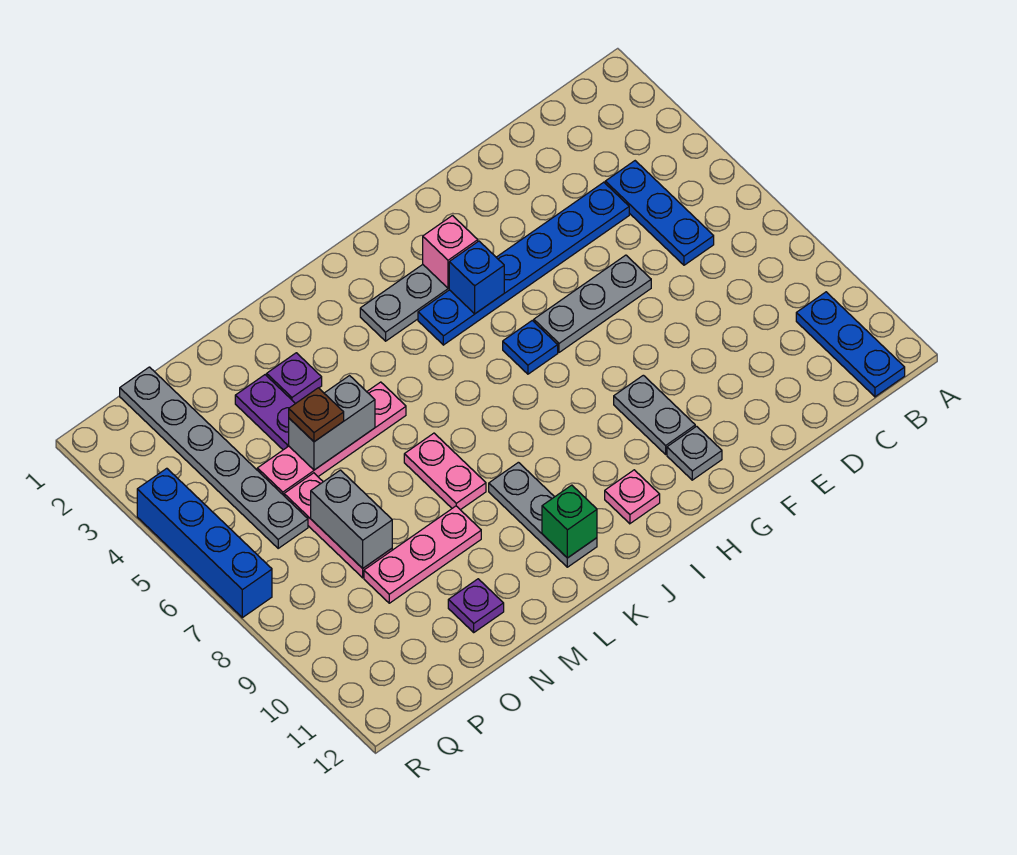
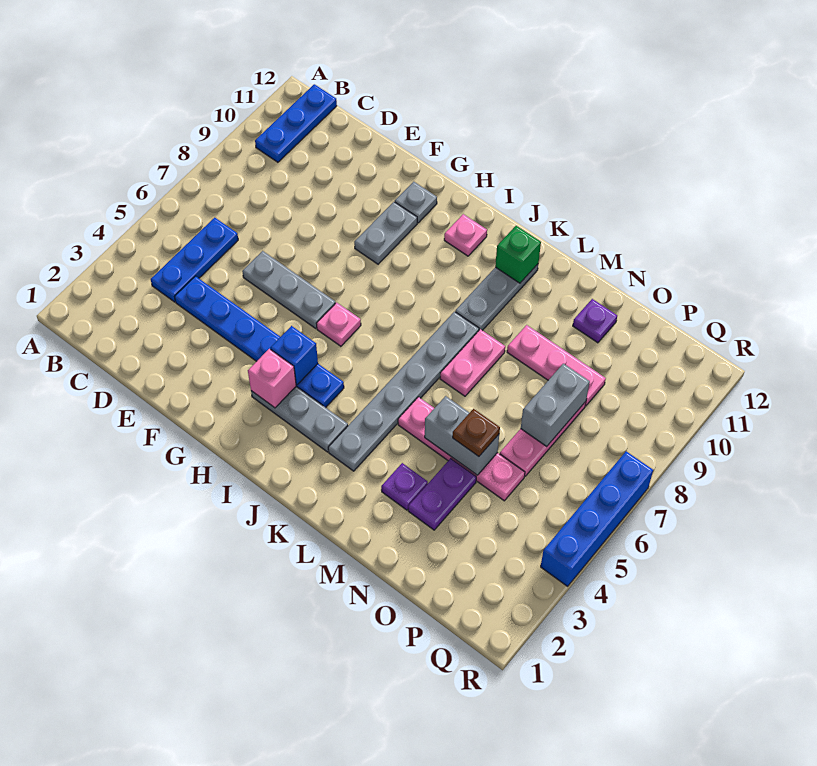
blue plate H6 level 1 -> pink plate H6 level 1
grey plate P1:P6 level 1 -> grey plate K3:K8 level 1

